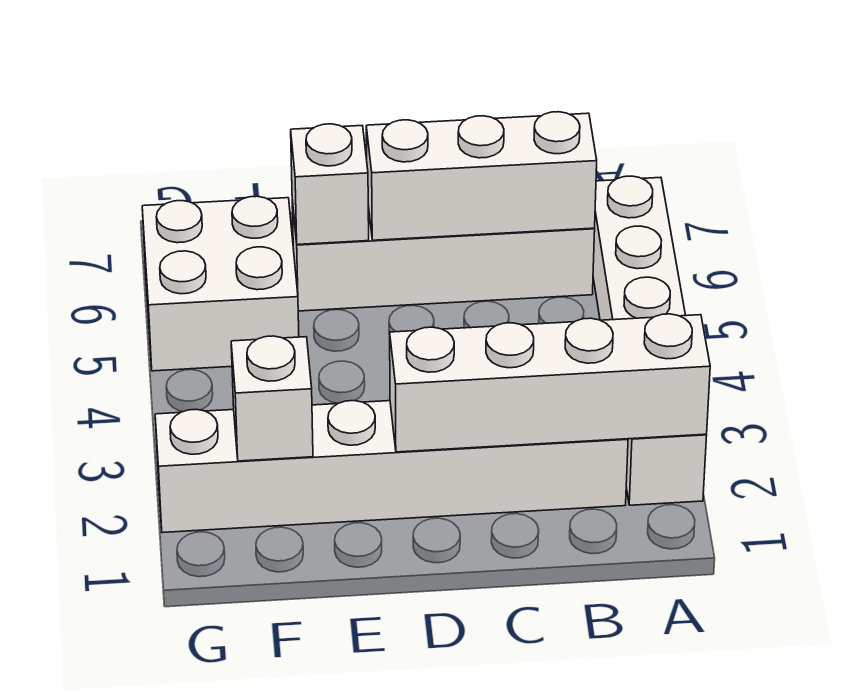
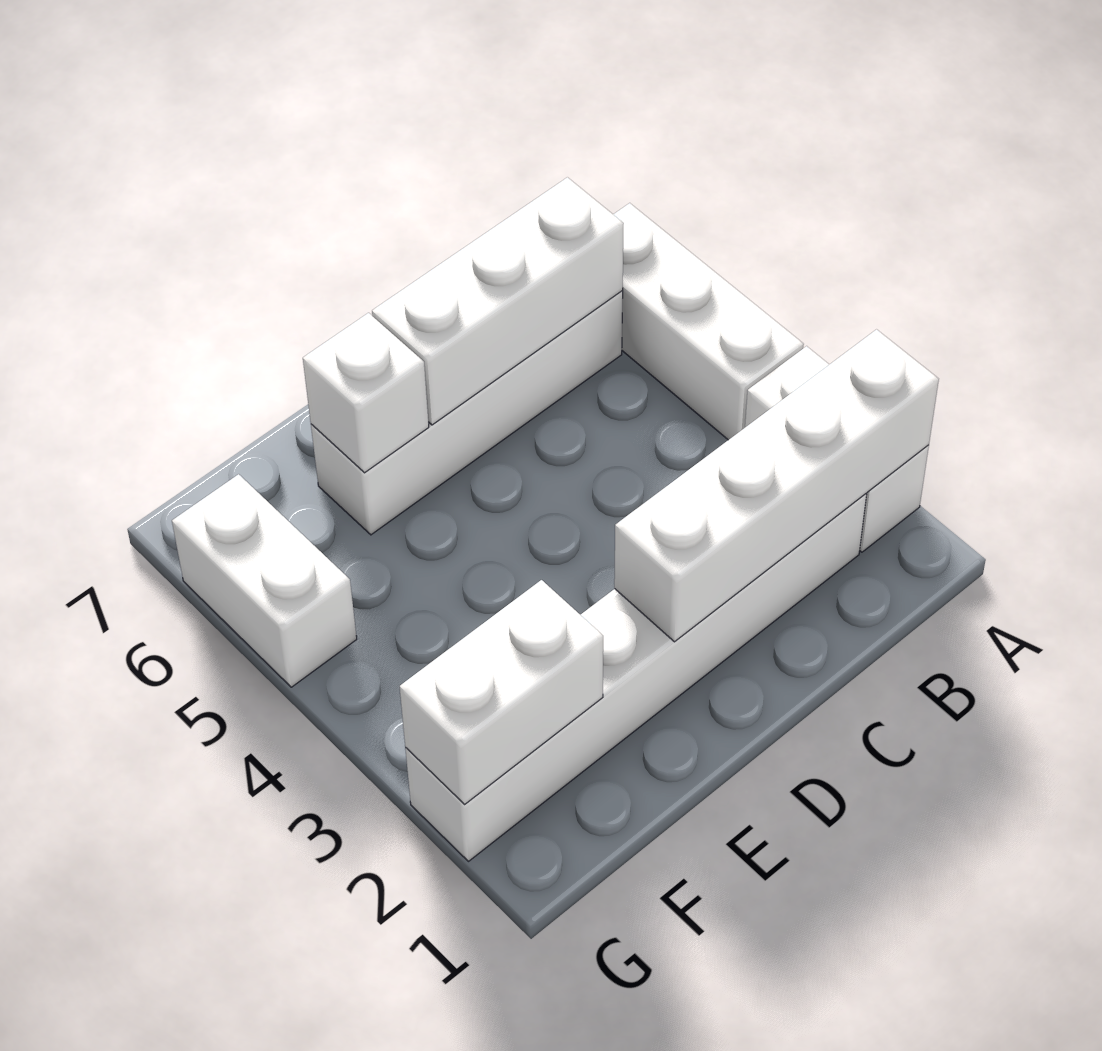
white brick F2 level 2 -> white brick F2:G2 level 2
white brick F5:G6 level 1 -> white brick G5:G6 level 1

